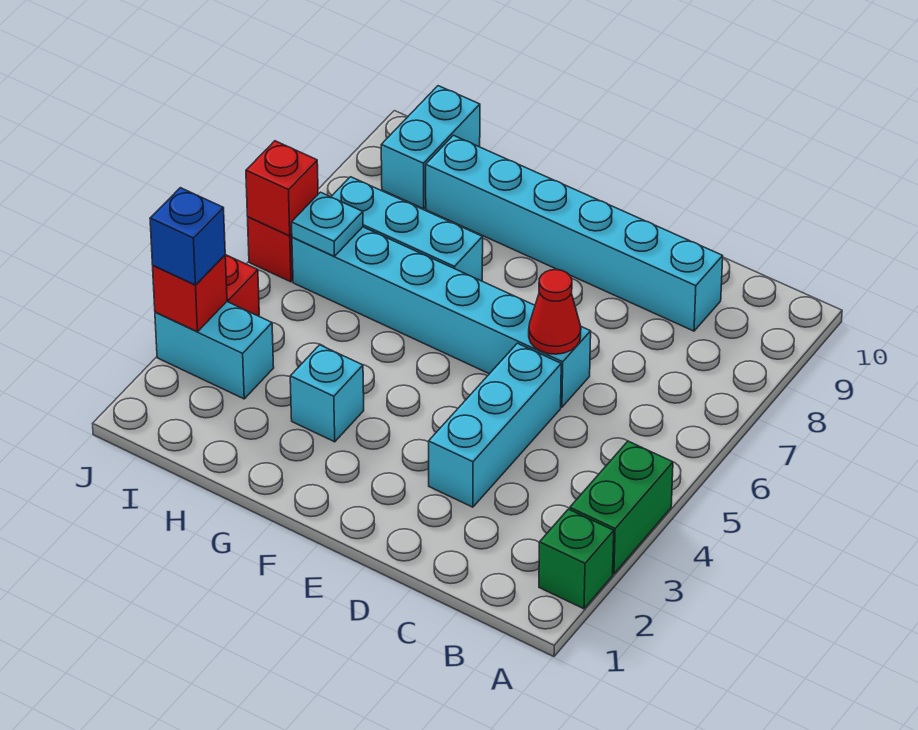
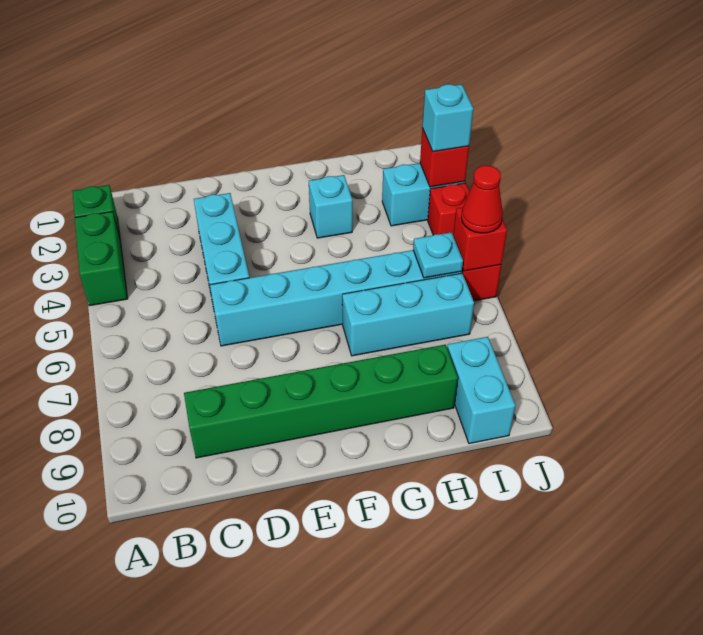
cyan brick C9:H9 level 1 -> green brick C9:H9 level 1
red cone D6 level 2 -> red cone J6 level 3
blue brick J3 level 3 -> cyan brick J3 level 3

